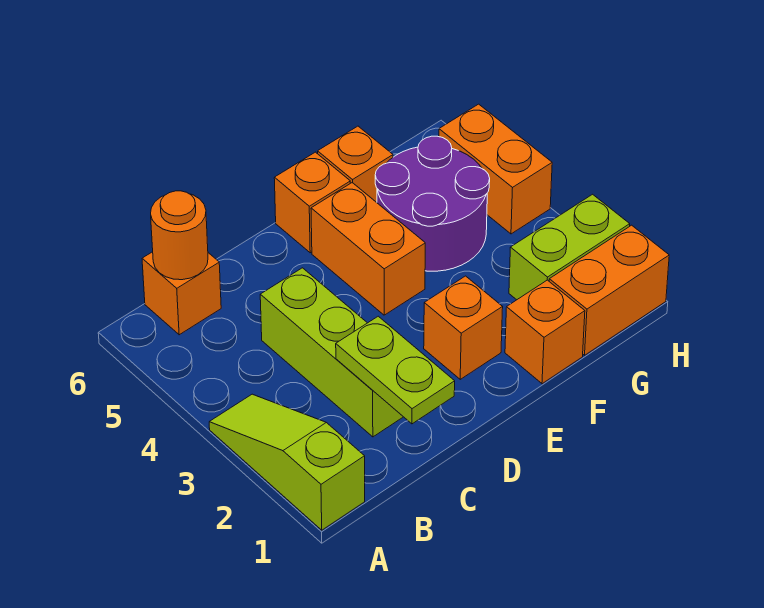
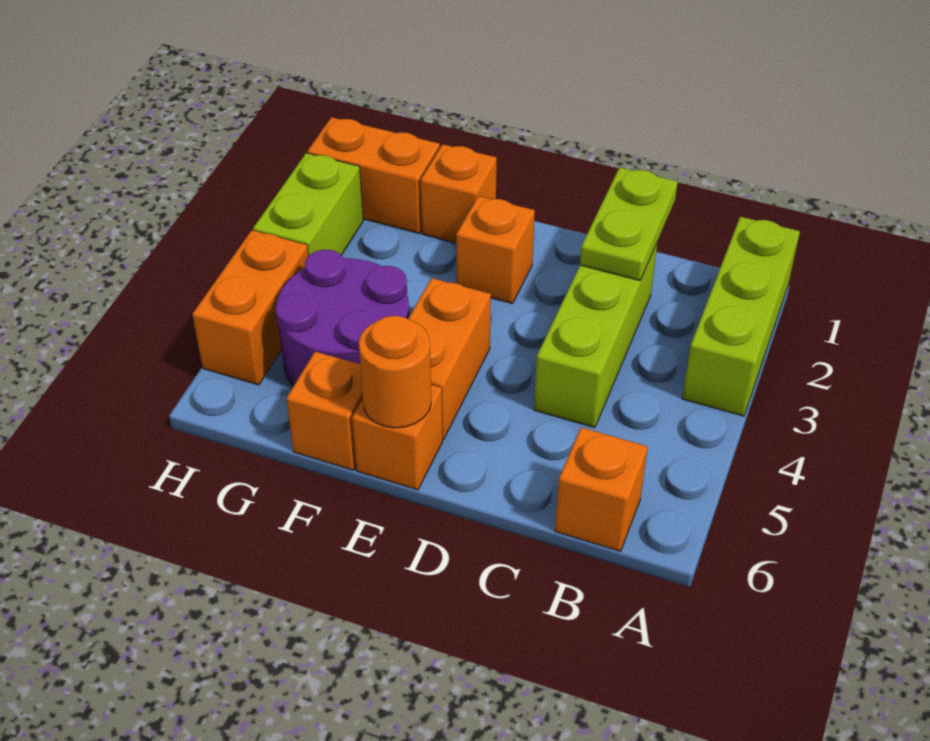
lime slope A1:A3 level 1 top 1 -> lime brick A1:A3 level 1
orange round brick B6 level 2 -> orange round brick E6 level 2
lime brick G2:H2 level 1 -> lime brick H2:H3 level 1

